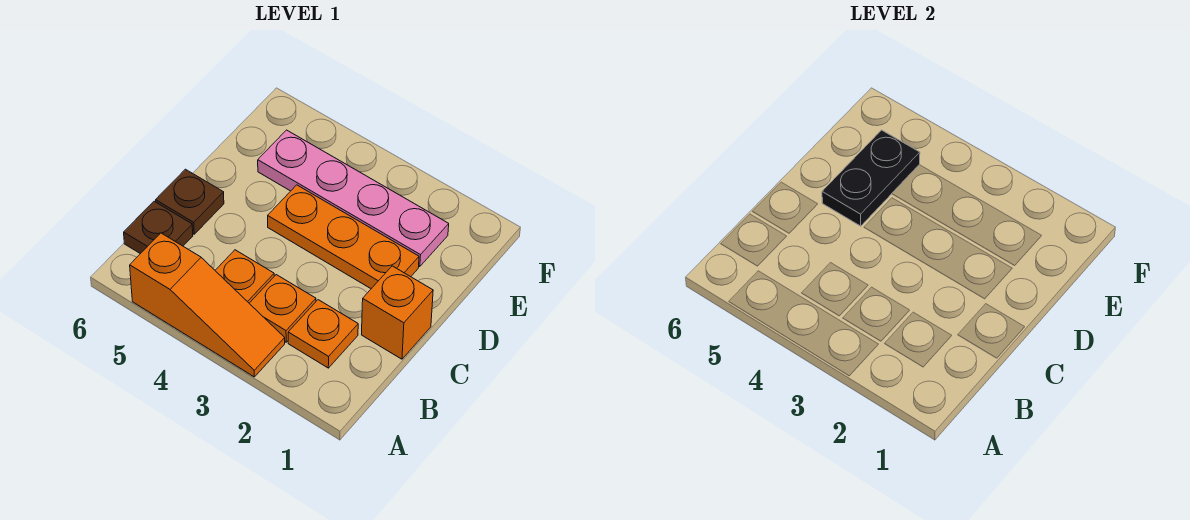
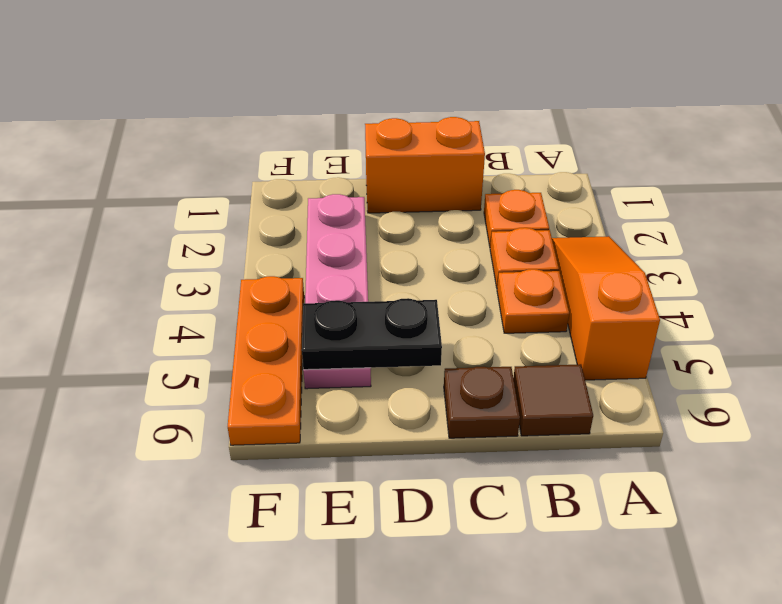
brown plate B6 level 1 -> brown tile B6 level 1
orange brick C1 level 1 -> orange brick C1:D1 level 1
orange plate D2:D4 level 1 -> orange plate F4:F6 level 1

